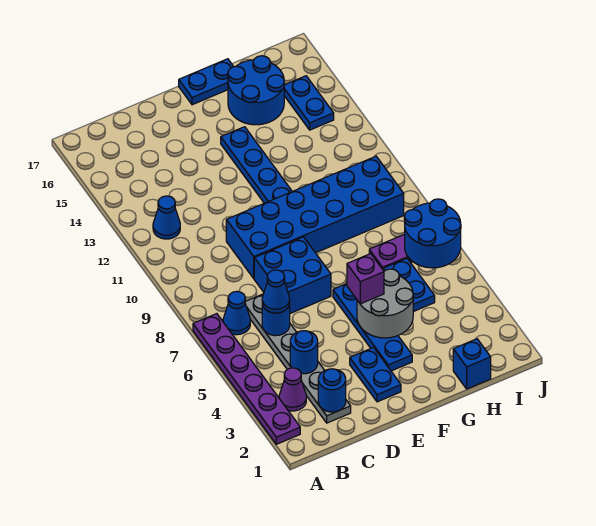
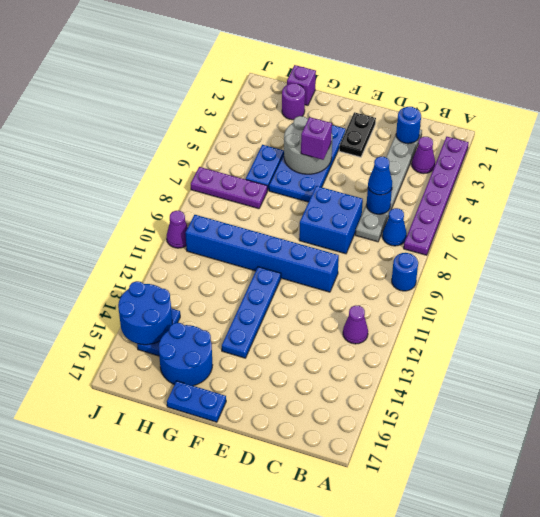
blue cone B12 level 1 -> purple cone B12 level 1
blue round brick C4 level 2 -> blue round brick A9 level 1
blue brick D9:I10 level 1 -> blue brick D10:I10 level 1
blue plate E2:E3 level 1 -> black plate E2:E3 level 1
blue plate F3:F6 level 1 -> blue plate F3:G6 level 1
blue brick H1 level 1 -> purple brick H1 level 1
none -> purple round brick H2 level 1
blue round brick I6:J7 level 2 -> blue round brick I14:J15 level 2
none -> purple cone J10 level 1

